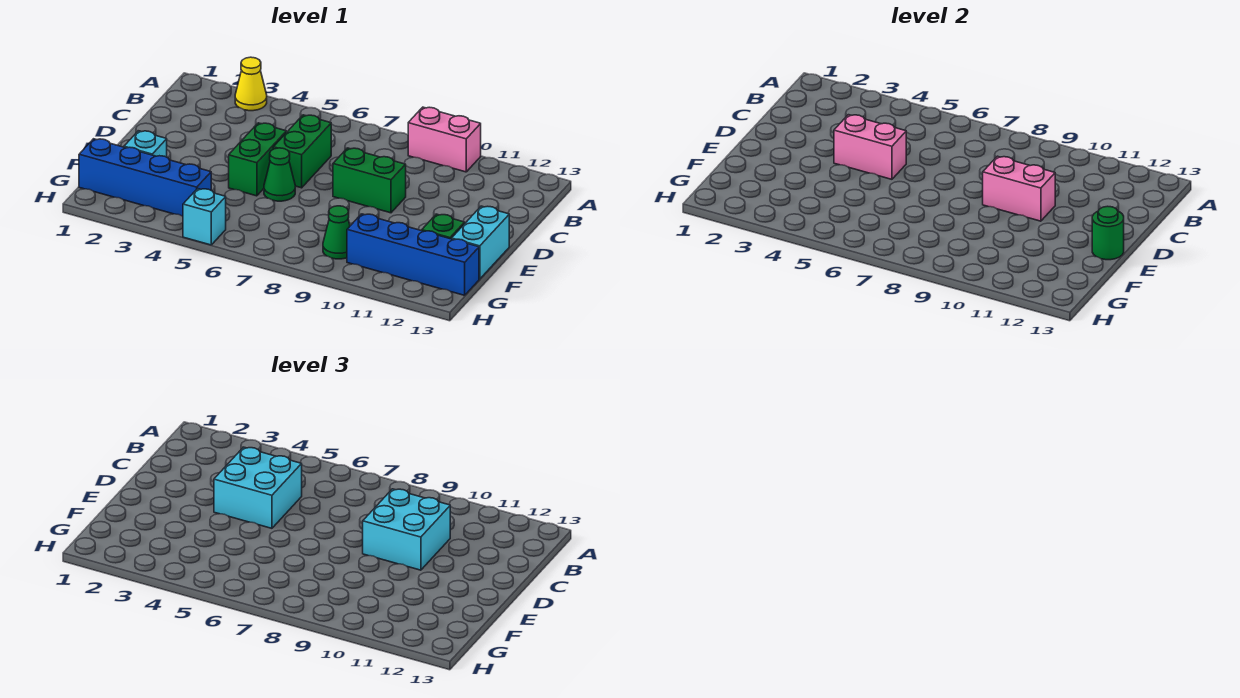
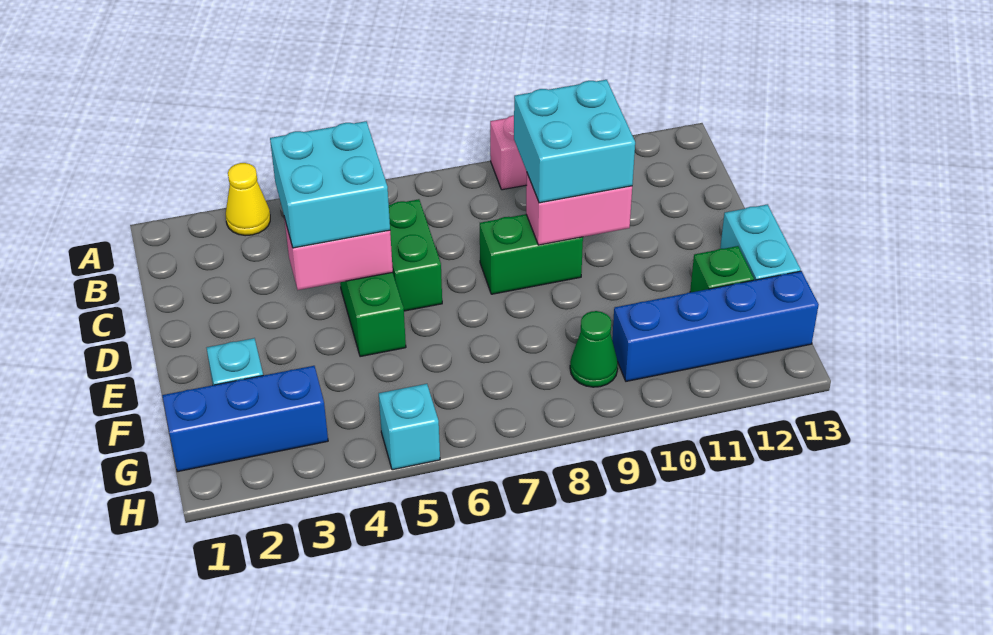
green cone E6 level 1 -> none
green round brick E13 level 2 -> none
blue brick G1:G4 level 1 -> blue brick G1:G3 level 1

